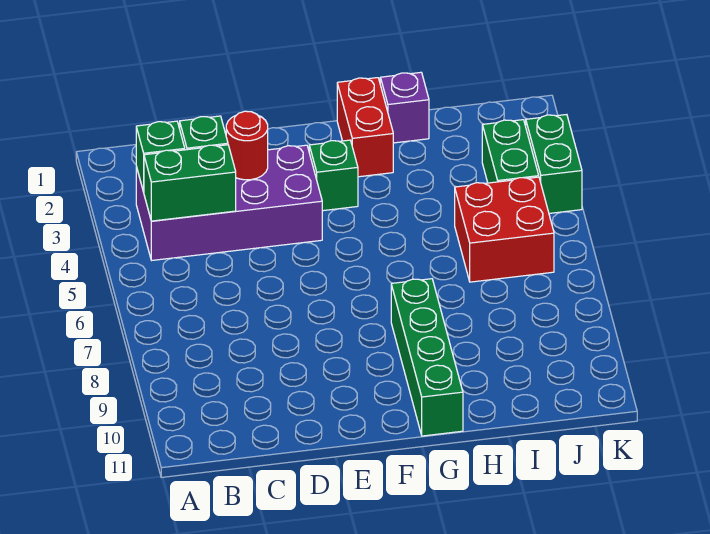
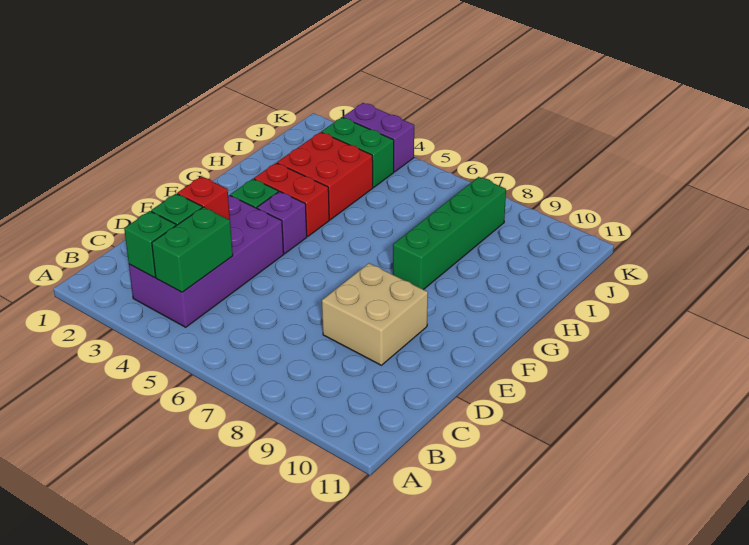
red round brick D3 level 2 -> red brick D3 level 2
none -> tan brick D8:E9 level 1
red brick G1:G2 level 1 -> red brick G3:G4 level 1
green brick G8:G11 level 1 -> green brick G8:J8 level 1
purple brick H1 level 1 -> purple brick F4 level 1
red brick I5:J6 level 1 -> red brick H3:I4 level 1
green brick K3:K4 level 1 -> purple brick K3:K4 level 1

